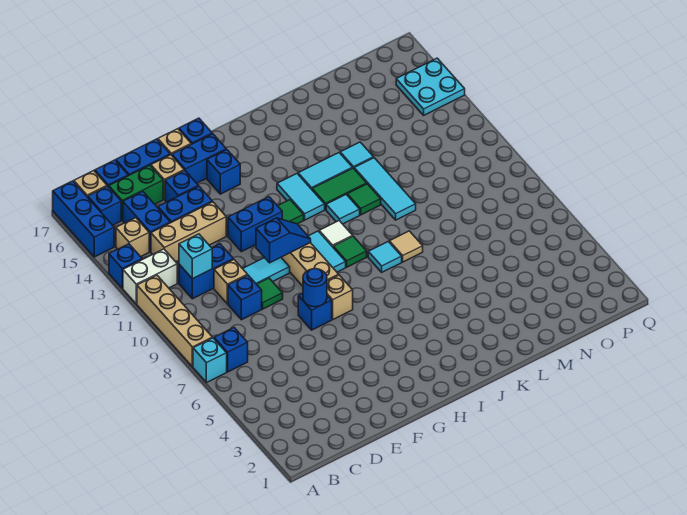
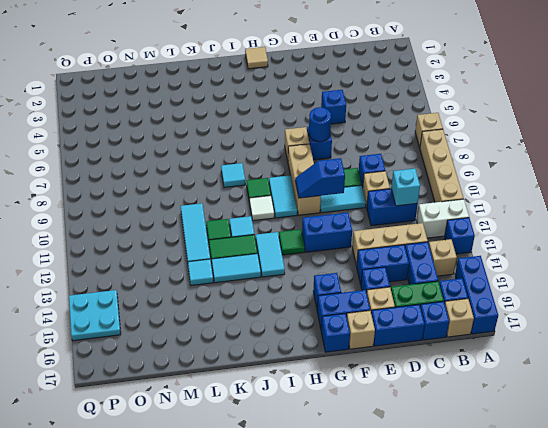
cyan brick A7 level 1 -> tan brick A7 level 1
blue brick B7 level 1 -> blue brick E5 level 1
tan tile K8 level 1 -> tan tile H1 level 1

